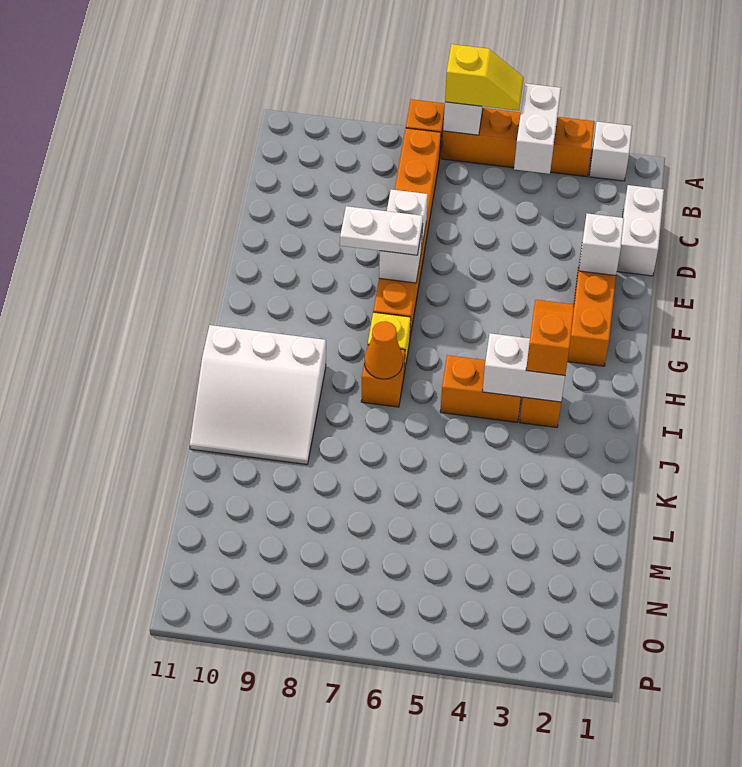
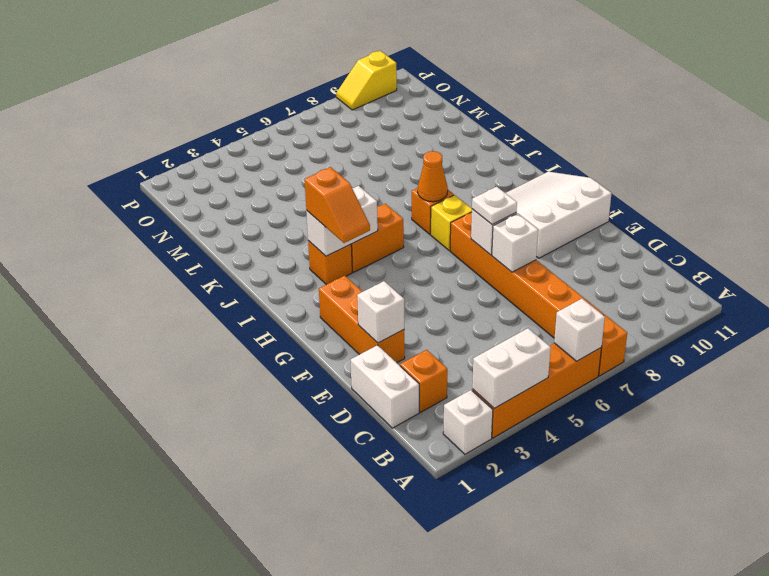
white brick A4:B4 level 2 -> white brick A3:A4 level 2
yellow slope A5:A6 level 3 top 6 -> yellow slope P9:P10 level 1 top 10
none -> orange brick C2 level 1
white plate F7:F8 level 3 -> white plate F7 level 3
white slope I9:K11 level 1 top I -> white slope F9:H11 level 1 top F

